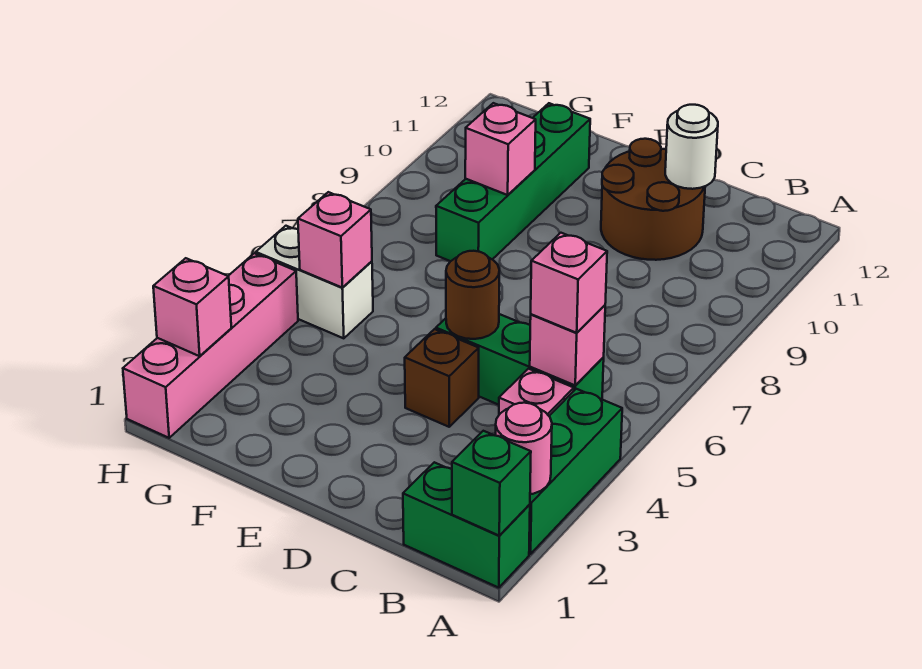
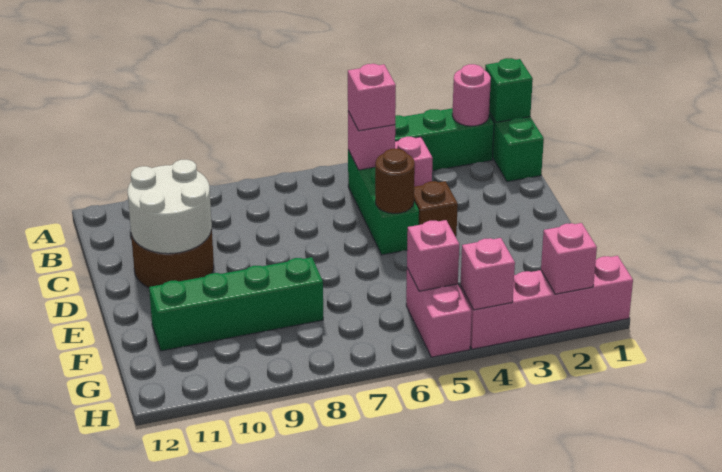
white round brick C11 level 2 -> white round brick C10:D11 level 2
pink brick F9 level 2 -> pink brick H4 level 2
white brick G5:H5 level 1 -> pink brick G5:H5 level 1

